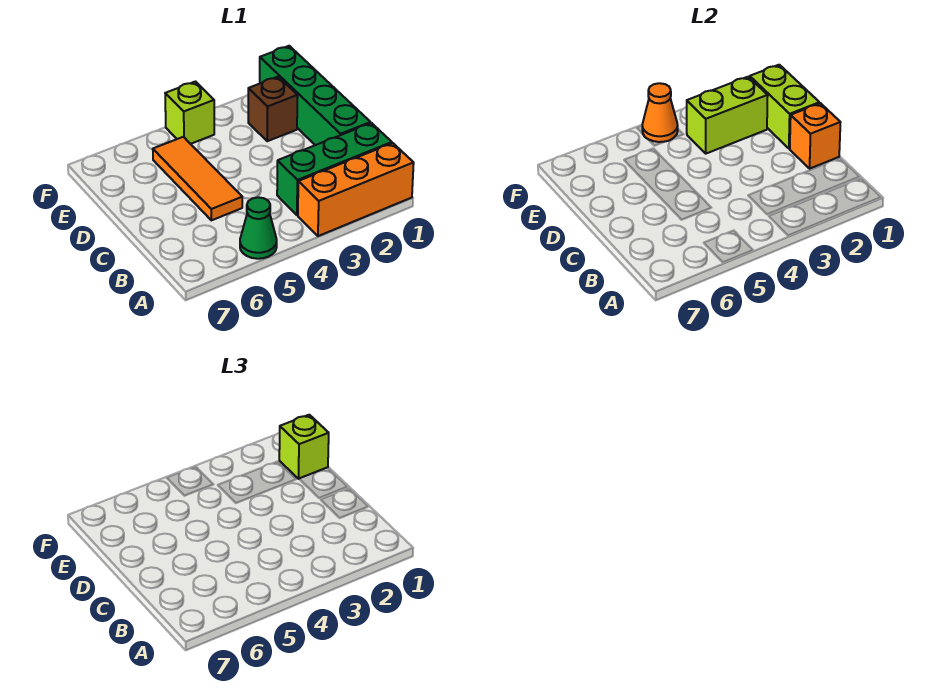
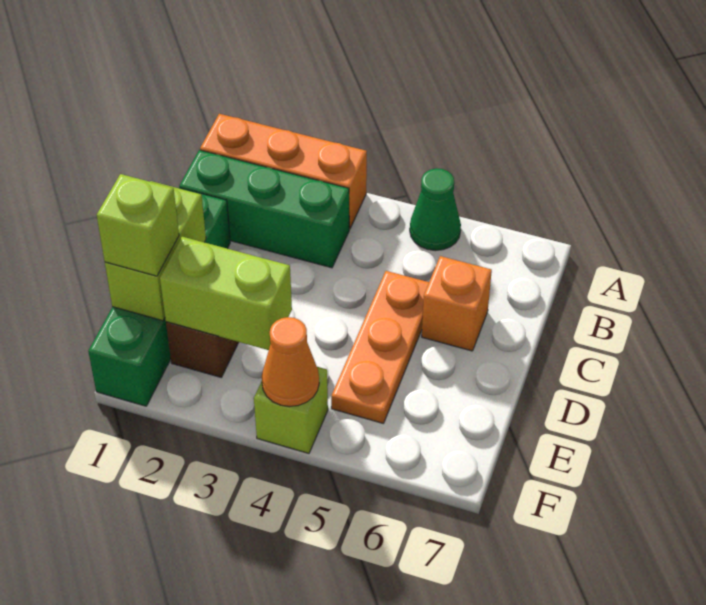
orange brick C1 level 2 -> orange brick C6 level 1
orange tile C5:E5 level 1 -> orange plate C5:E5 level 1

